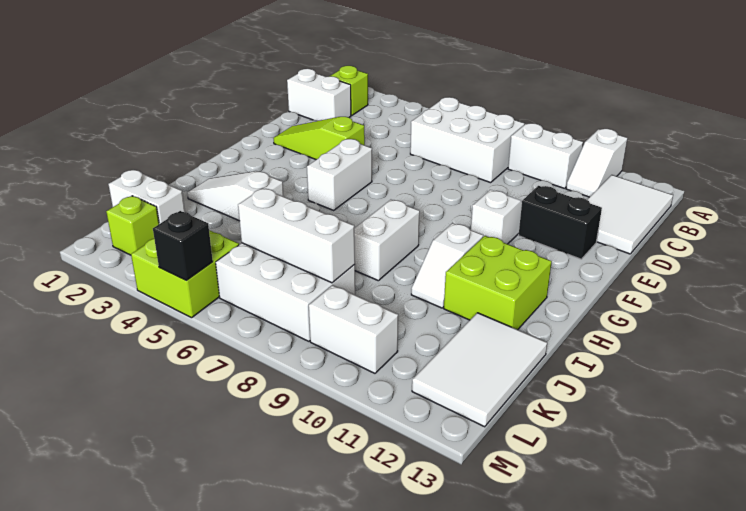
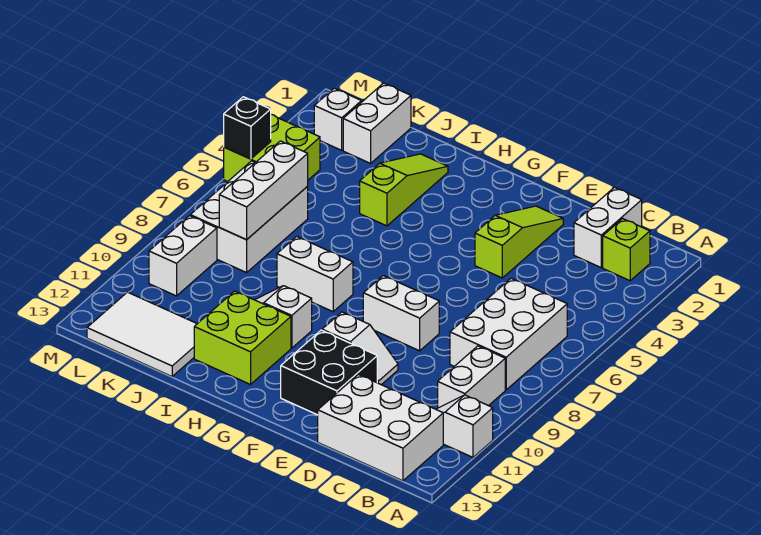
white tile B12:D13 level 1 -> white brick B12:D13 level 1
black brick E11:E12 level 1 -> black brick E11:F12 level 1
white brick F5:G5 level 1 -> white brick E8:F8 level 1
white slope I2:I4 level 1 top 4 -> lime slope I2:I4 level 1 top 4
lime brick L2 level 1 -> white brick L2 level 1

